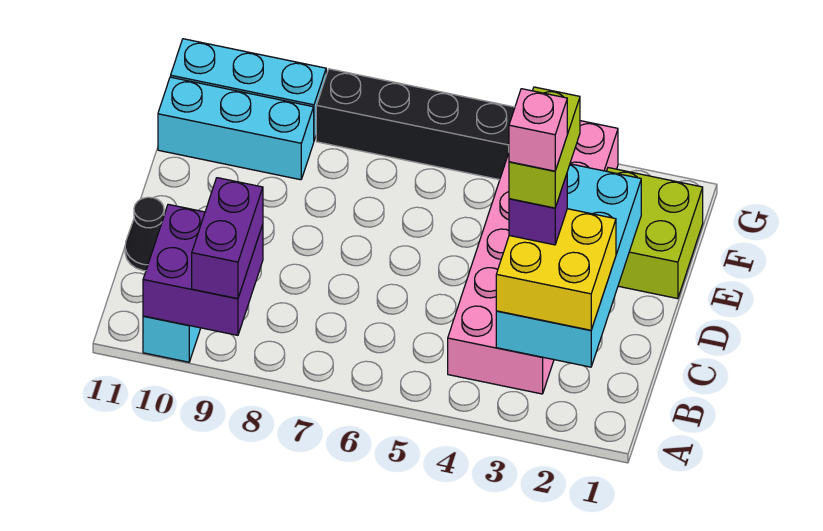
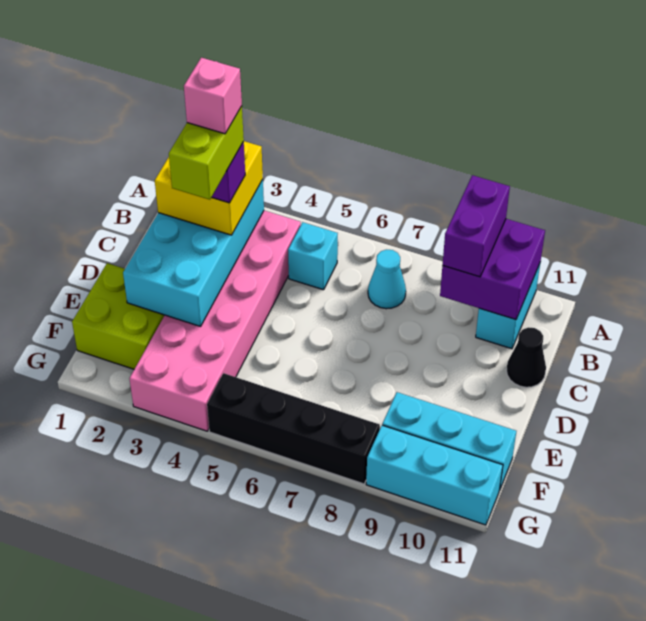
none -> cyan brick B5 level 1
none -> cyan cone B7 level 1

